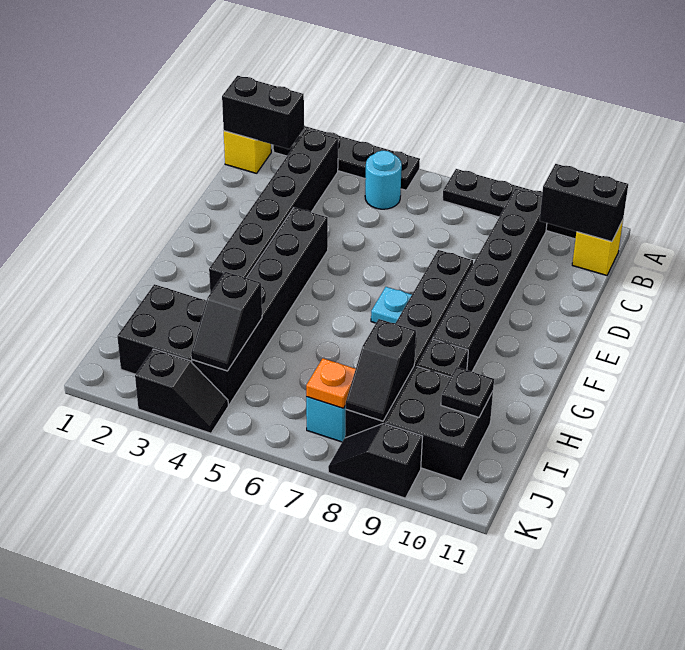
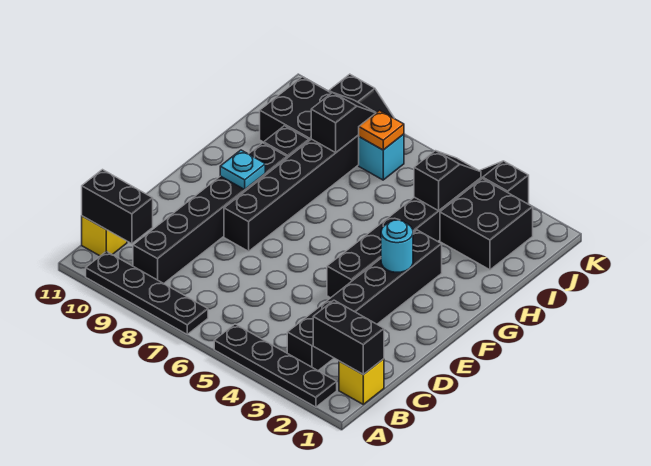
cyan round brick B5 level 1 -> cyan round brick F3 level 2
cyan plate F7 level 1 -> cyan plate F9 level 2
black plate I10 level 2 -> none

